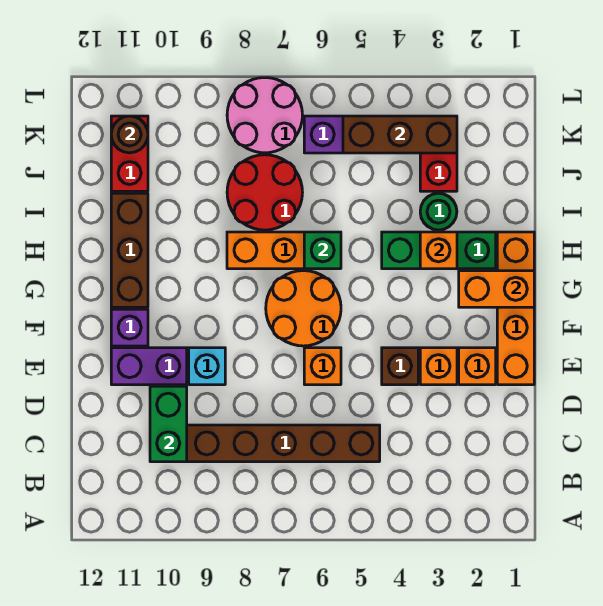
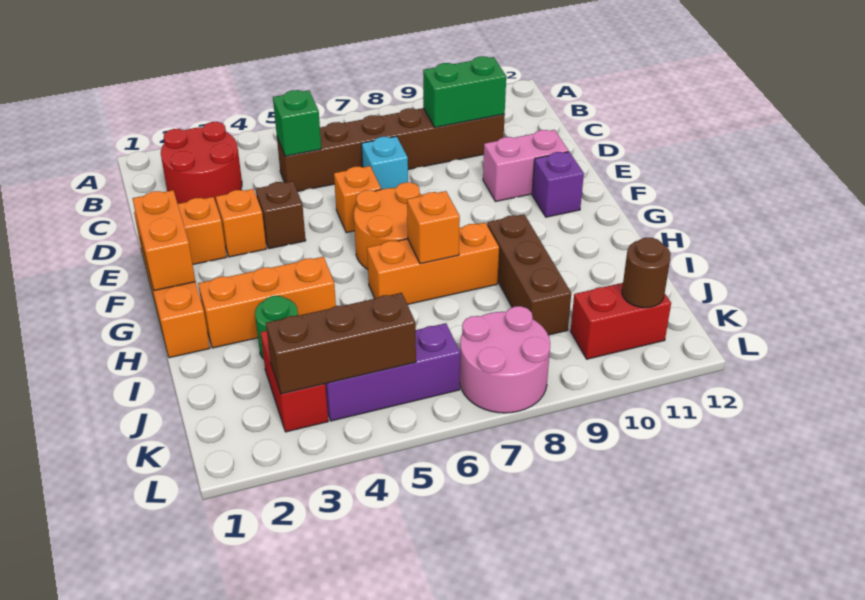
green brick C10:D10 level 2 -> green brick C9:C10 level 2
cyan brick E9 level 1 -> cyan brick D7 level 1
purple brick E10:E11 level 1 -> pink brick E10:E11 level 1
orange brick G1:G2 level 2 -> orange brick F1:G1 level 2
brown brick G11:I11 level 1 -> brown brick H9:J9 level 1
green brick H2:H4 level 1 -> orange brick H2:H4 level 1
orange brick H3 level 2 -> orange brick H7 level 2
green brick H6 level 2 -> green brick C5 level 2
red round brick I7:J8 level 1 -> red round brick B2:C3 level 1
red brick J11:K11 level 1 -> red brick K10:K11 level 1

